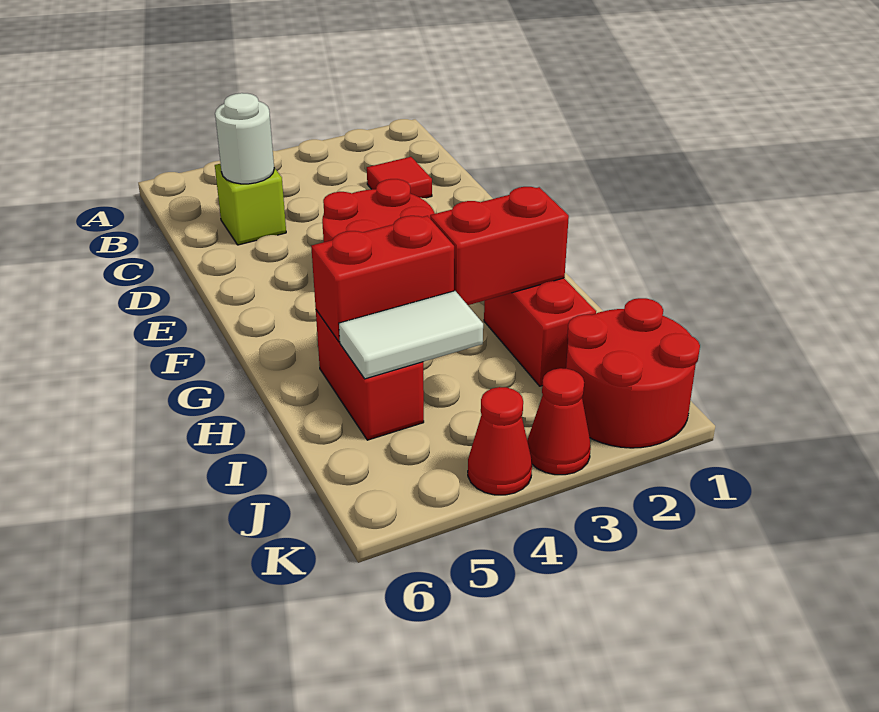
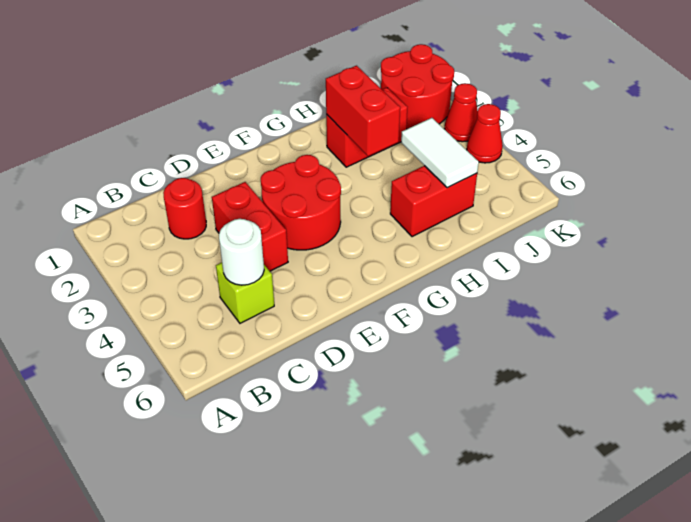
red tile C2 level 1 -> red round brick C2 level 1
red brick H4:H5 level 2 -> red brick D3:D4 level 1

